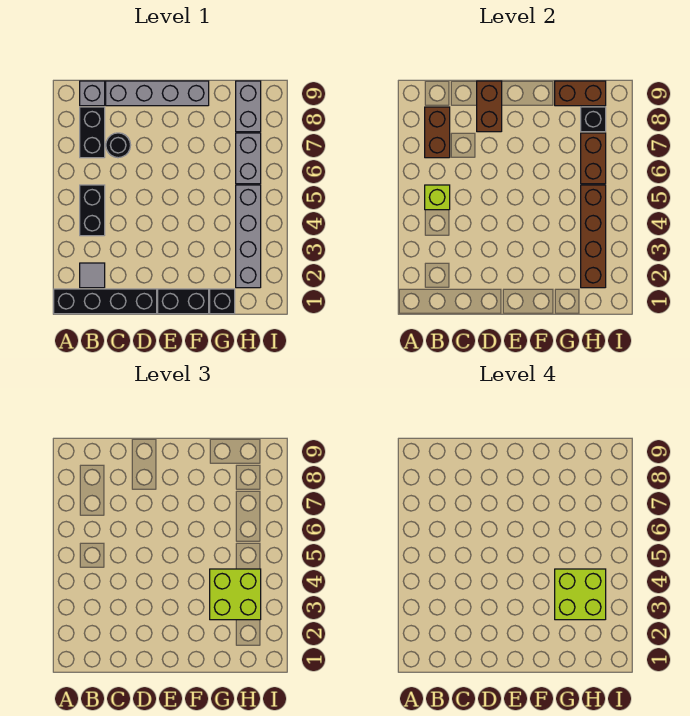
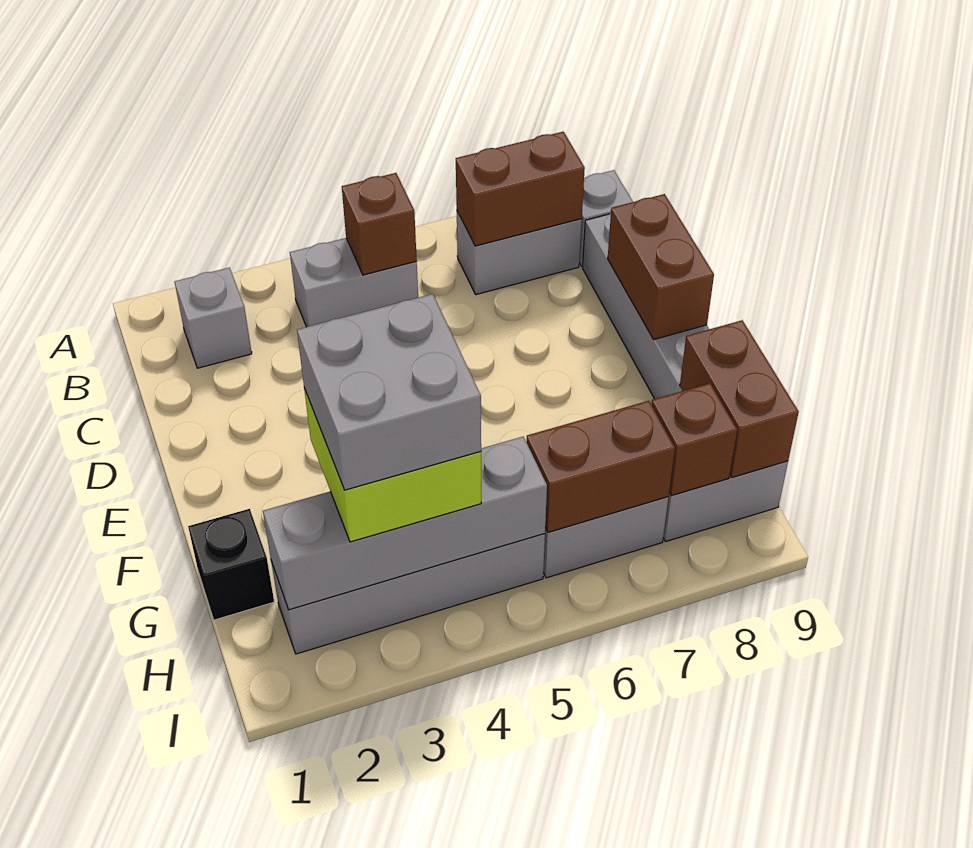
black brick A1:D1 level 1 -> none
grey tile B2 level 1 -> grey brick B2 level 1
black brick B4:B5 level 1 -> grey brick B4:B5 level 1
lime brick B5 level 2 -> brown brick B5 level 2
black brick B7:B8 level 1 -> grey brick B7:B8 level 1
black round brick C7 level 1 -> none
brown brick D8:D9 level 2 -> brown brick D9:E9 level 2
black brick E1:F1 level 1 -> none
lime brick G3:H4 level 4 -> grey brick G3:H4 level 4
brown brick H2:H5 level 2 -> grey brick H2:H5 level 2
black brick H8 level 2 -> brown brick H8 level 2

